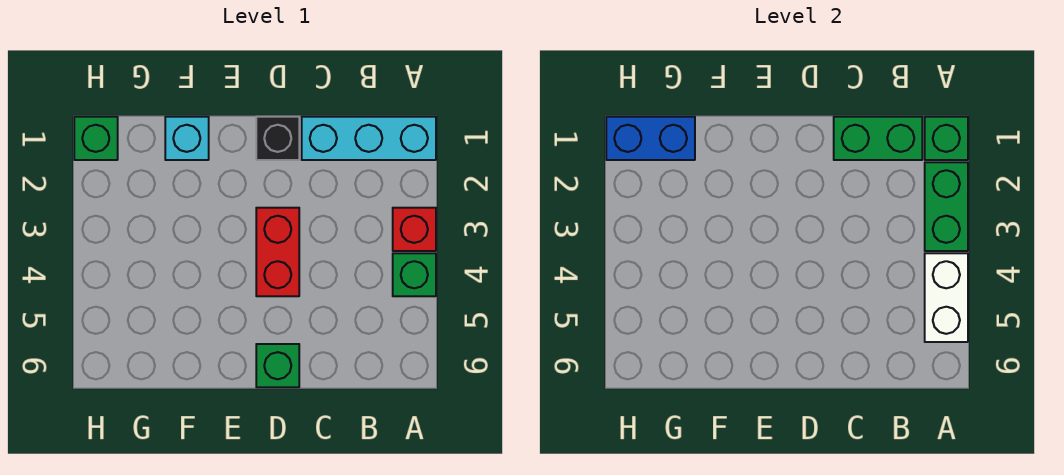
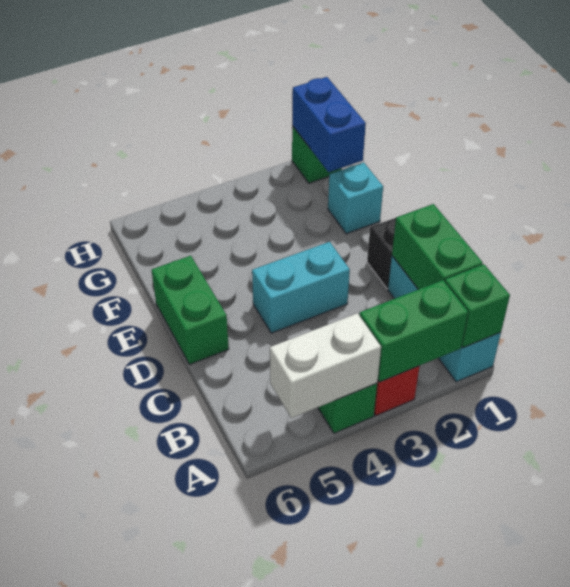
red brick D3:D4 level 1 -> cyan brick D3:D4 level 1
green brick D6 level 1 -> green brick D6:E6 level 1

